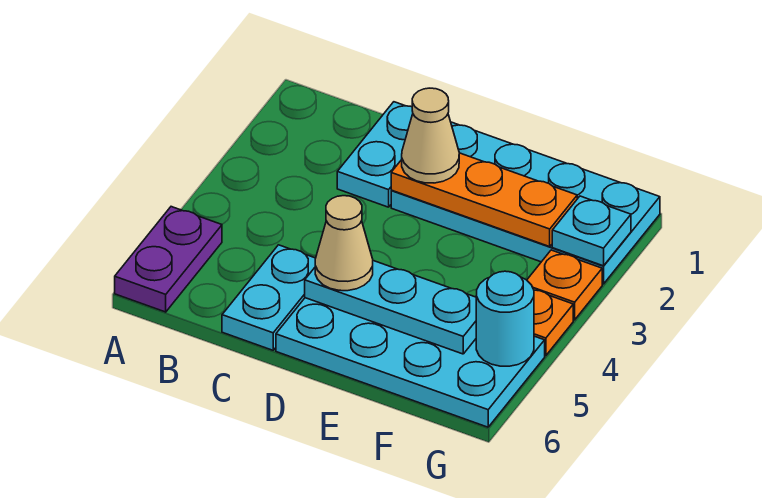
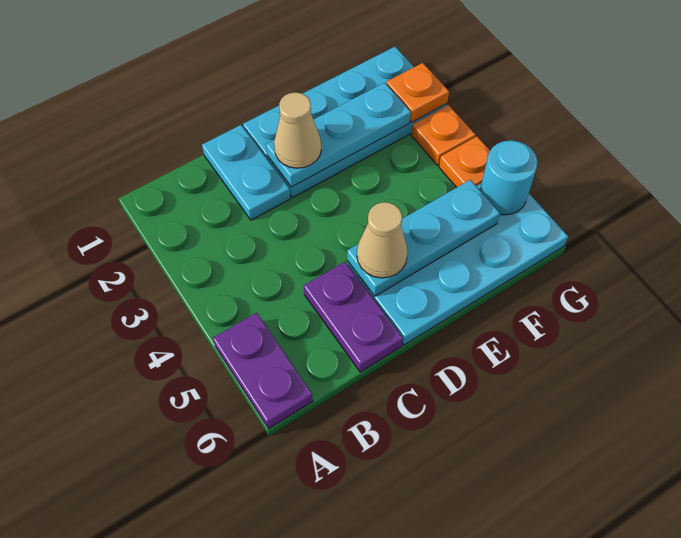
cyan plate C5:C6 level 1 -> purple plate C5:C6 level 1
orange plate D2:F2 level 2 -> cyan plate D2:F2 level 2
cyan plate G2 level 2 -> orange plate G2 level 2

